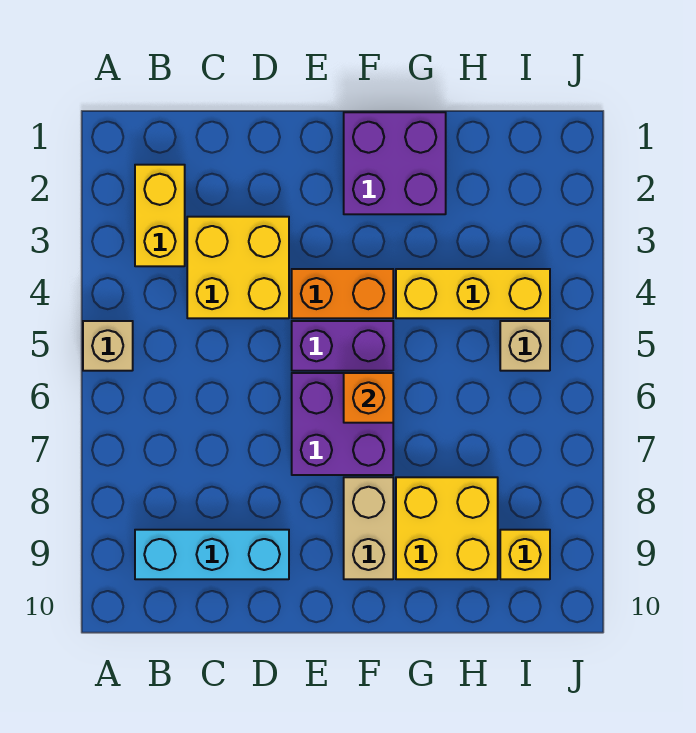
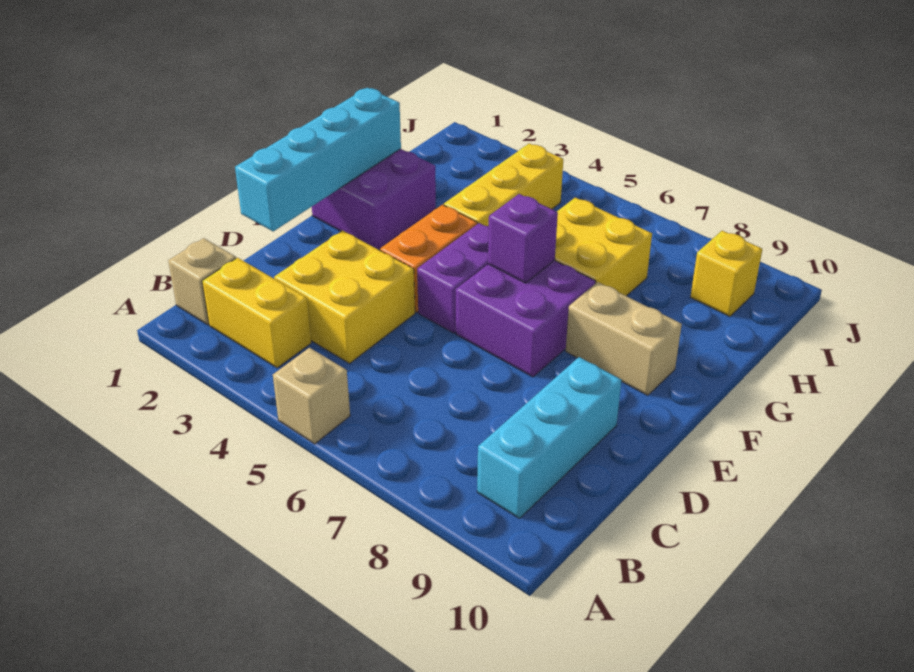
none -> cyan brick D1:G1 level 2
orange brick F6 level 2 -> purple brick F6 level 2
yellow brick G8:H9 level 1 -> yellow brick G6:H7 level 1
tan brick I5 level 1 -> tan brick B1 level 1

